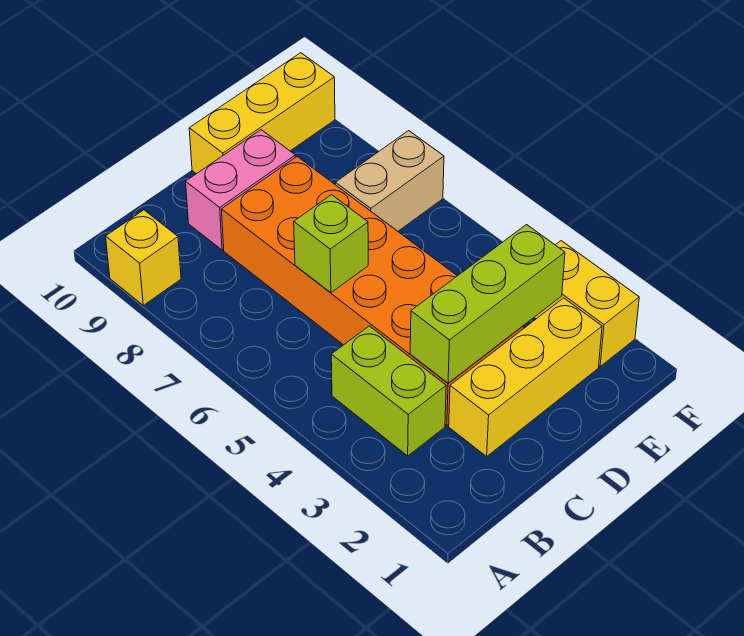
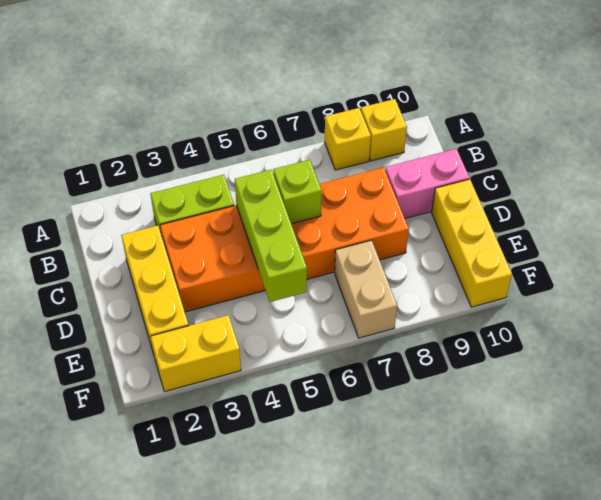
none -> yellow brick A8 level 1
lime brick C3:E3 level 2 -> lime brick C5:E5 level 2
pink brick C9:D9 level 1 -> pink brick C9:C10 level 1

